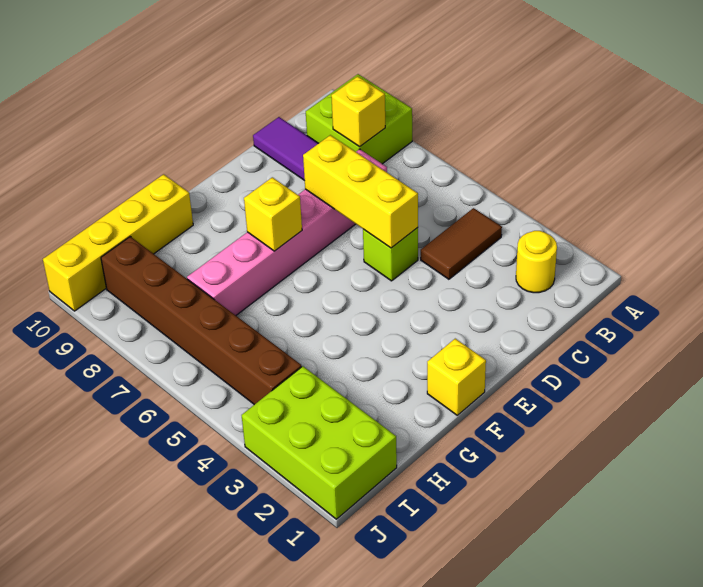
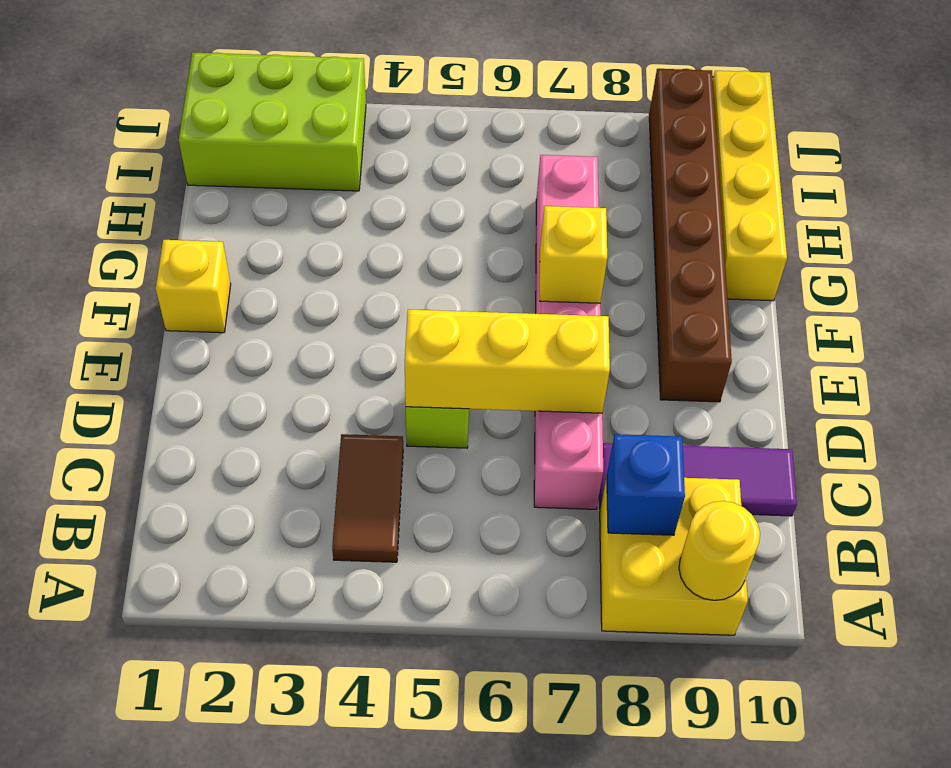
lime brick A8:B9 level 1 -> yellow brick A8:B9 level 1
yellow round brick B2 level 1 -> yellow round brick A9 level 2
yellow brick B8 level 2 -> blue brick B8 level 2
brown brick I4:I9 level 1 -> brown brick E9:J9 level 1

